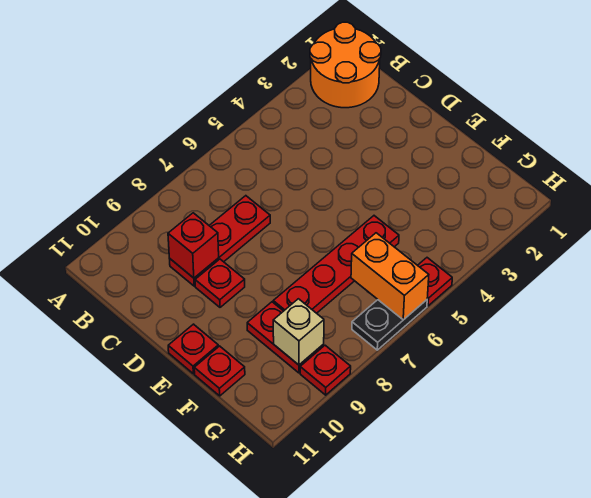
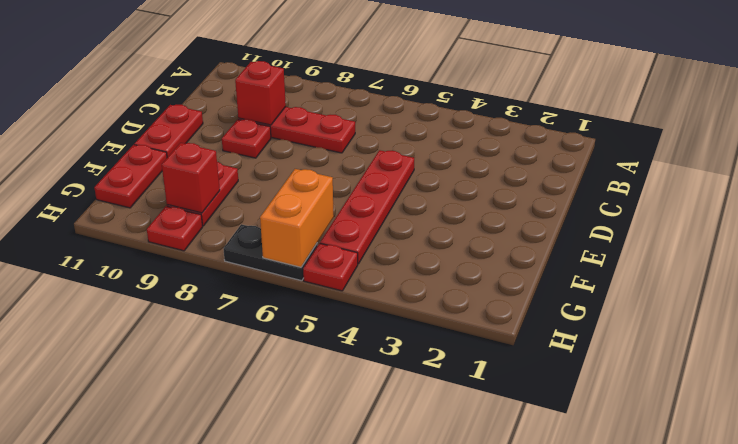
orange round brick A1:B2 level 1 -> none
red plate E11 level 1 -> red plate D11:E11 level 1
red plate F5:F8 level 1 -> red plate D5:G5 level 1
red plate F11 level 1 -> red plate F11:G11 level 1
tan brick G9 level 2 -> red brick G9 level 2

